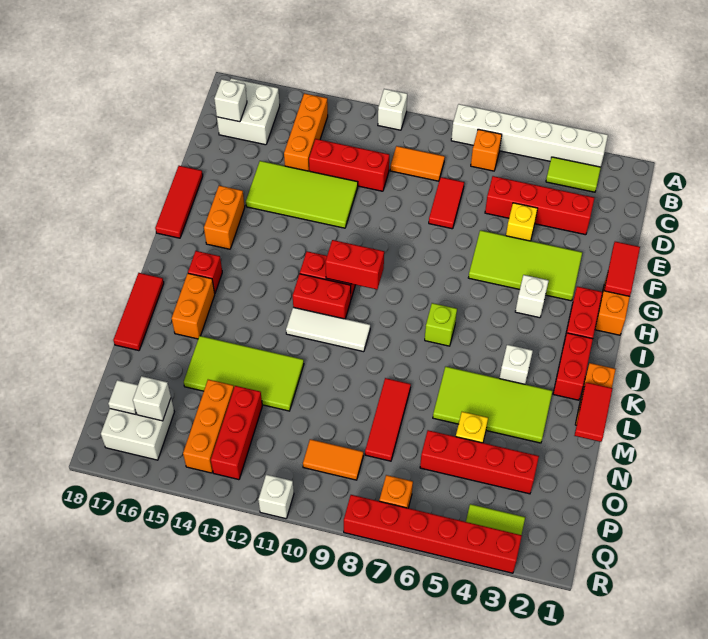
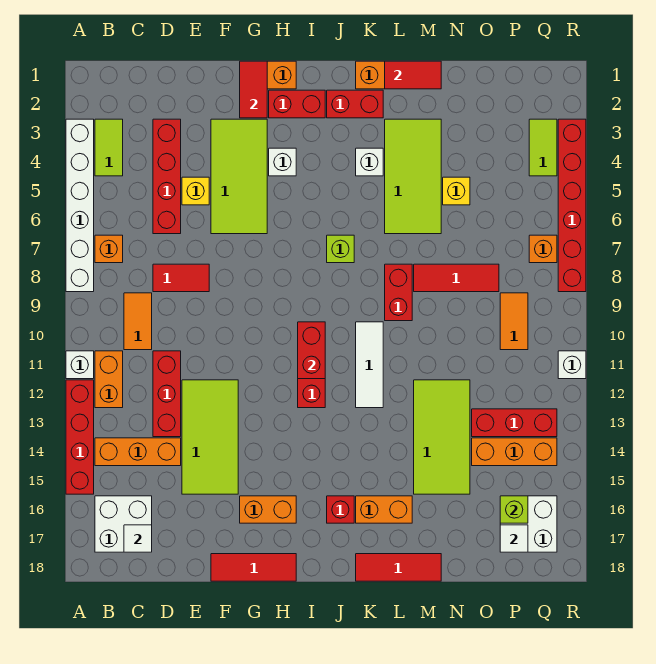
none -> orange brick B11:B12 level 1
white brick C17 level 2 -> white tile C17 level 2
red tile F1:G1 level 2 -> red tile G1:G2 level 2
red brick J11:J12 level 1 -> red brick L8:L9 level 1
red brick O3:O6 level 1 -> red brick A12:A15 level 1
white brick P16 level 2 -> lime brick P16 level 2

